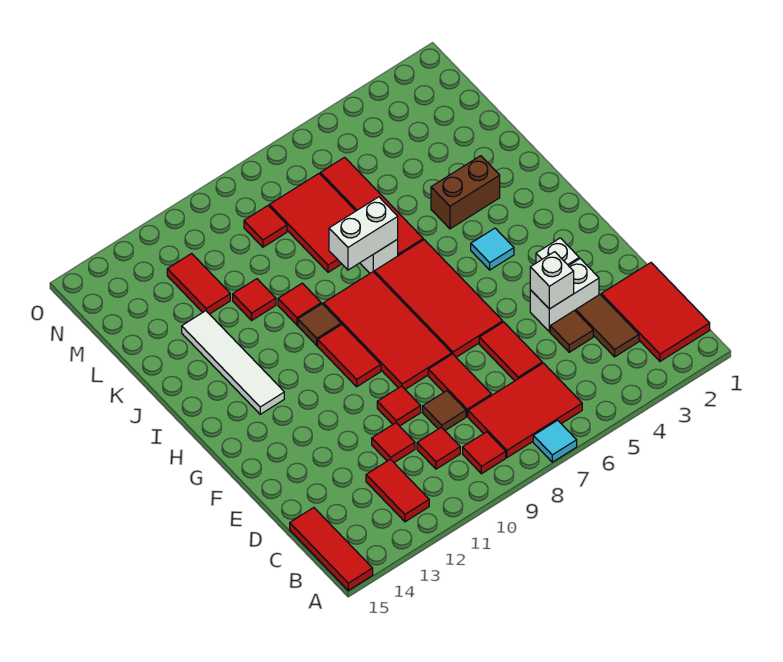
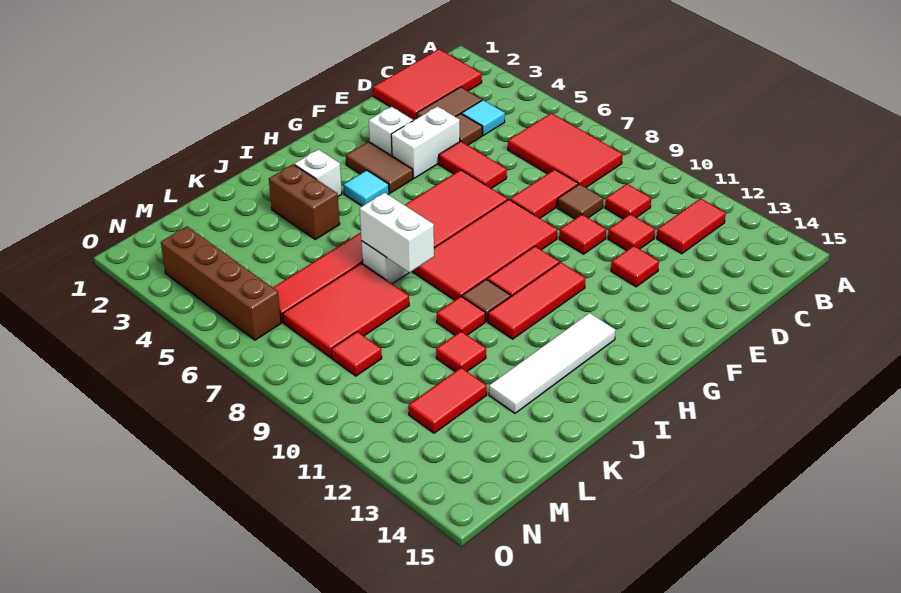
cyan tile A7 level 1 -> cyan tile C4 level 1
red tile A15:C15 level 1 -> red tile G11:I11 level 1
red tile B9 level 1 -> red tile E12 level 1
red tile D6:E6 level 1 -> red tile E5:E6 level 1
white brick E3:E4 level 1 -> white brick E4:F4 level 1
white brick E4 level 2 -> white brick I3 level 1
none -> brown tile G3:G4 level 1
none -> brown brick N3:N6 level 1

